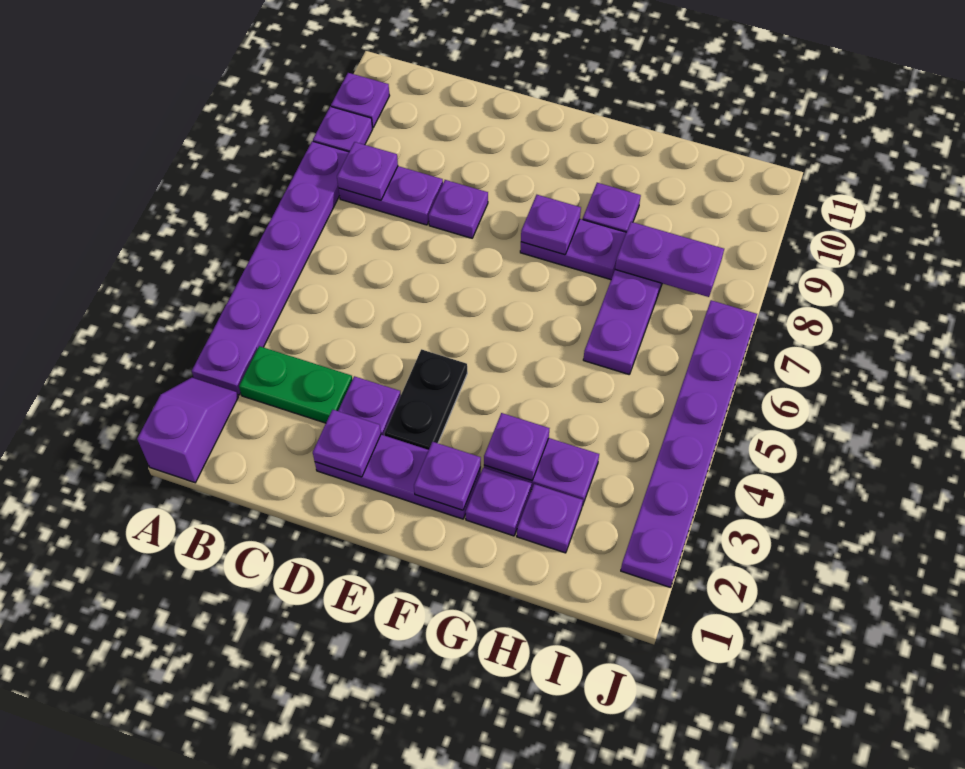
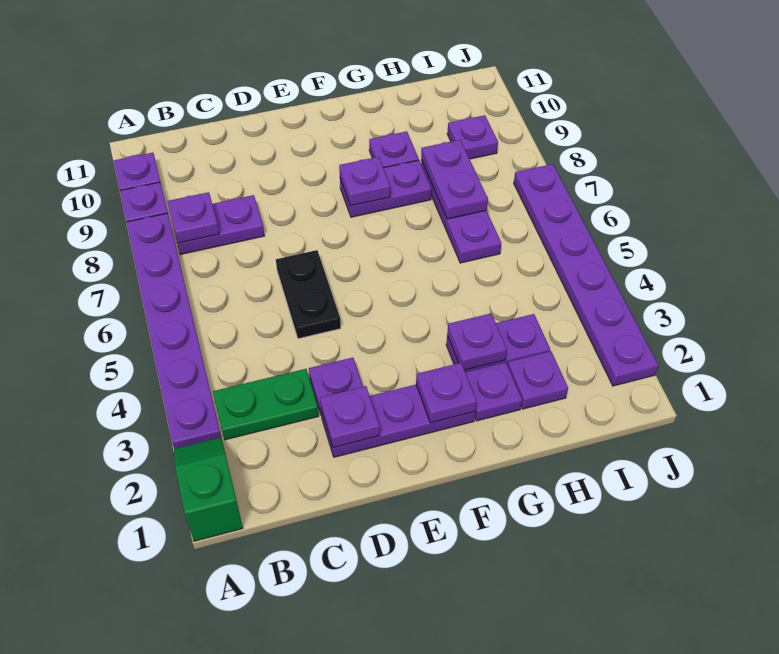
purple slope A1:A2 level 1 top 1 -> green slope A1:A2 level 1 top 1
purple plate D8 level 1 -> purple plate I9 level 1
black plate E3:E4 level 1 -> black plate D5:D6 level 1
purple plate H8:I8 level 2 -> purple plate H7:H8 level 2

